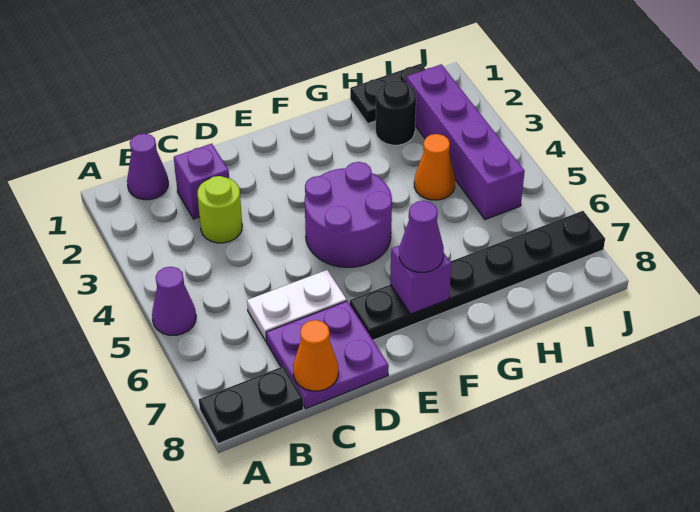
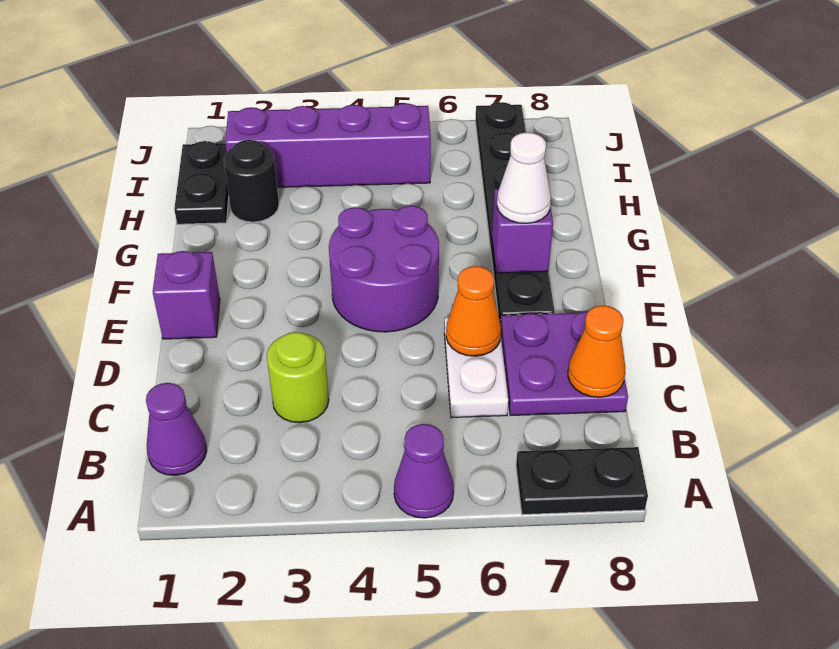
black plate A8:B8 level 1 -> black plate A7:A8 level 1
purple brick C2 level 1 -> purple brick E1 level 1
purple cone F7 level 3 -> white cone F7 level 3
orange cone H4 level 1 -> orange cone D6 level 2

